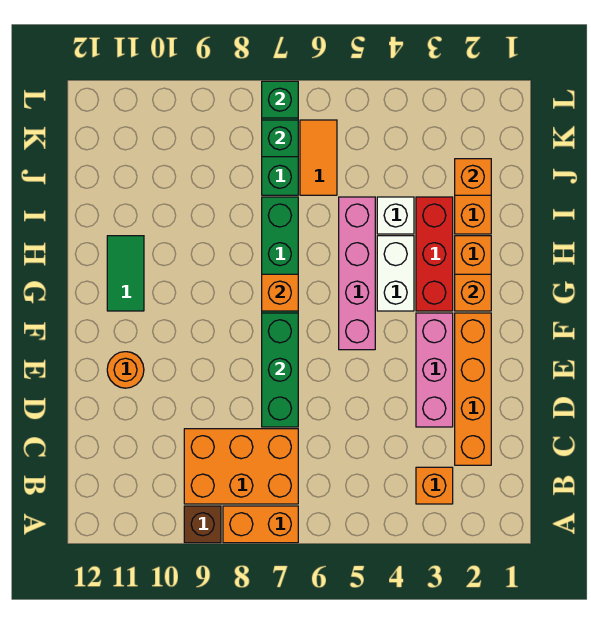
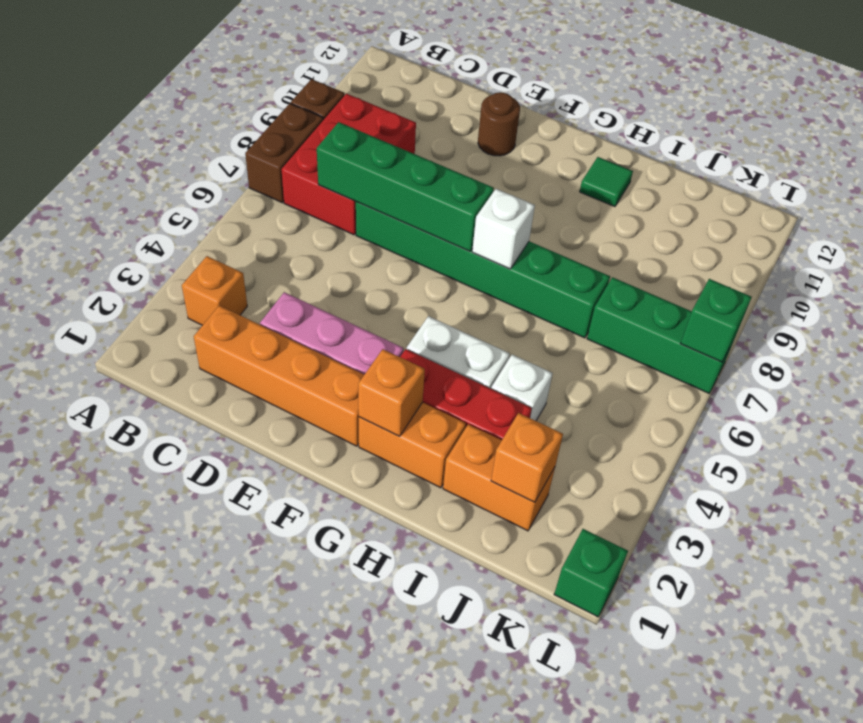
orange brick A7:A8 level 1 -> brown brick A7:A8 level 1
orange brick B7:C9 level 1 -> red brick B7:C9 level 1
green brick D7:F7 level 2 -> green brick C7:F7 level 2
orange round brick E11 level 1 -> brown round brick E11 level 1
pink brick F5:I5 level 1 -> none
orange brick G7 level 2 -> white brick G7 level 2
green tile G11:H11 level 1 -> green tile H11 level 1
orange tile J6:K6 level 1 -> none
green brick K7 level 2 -> green brick L1 level 1

